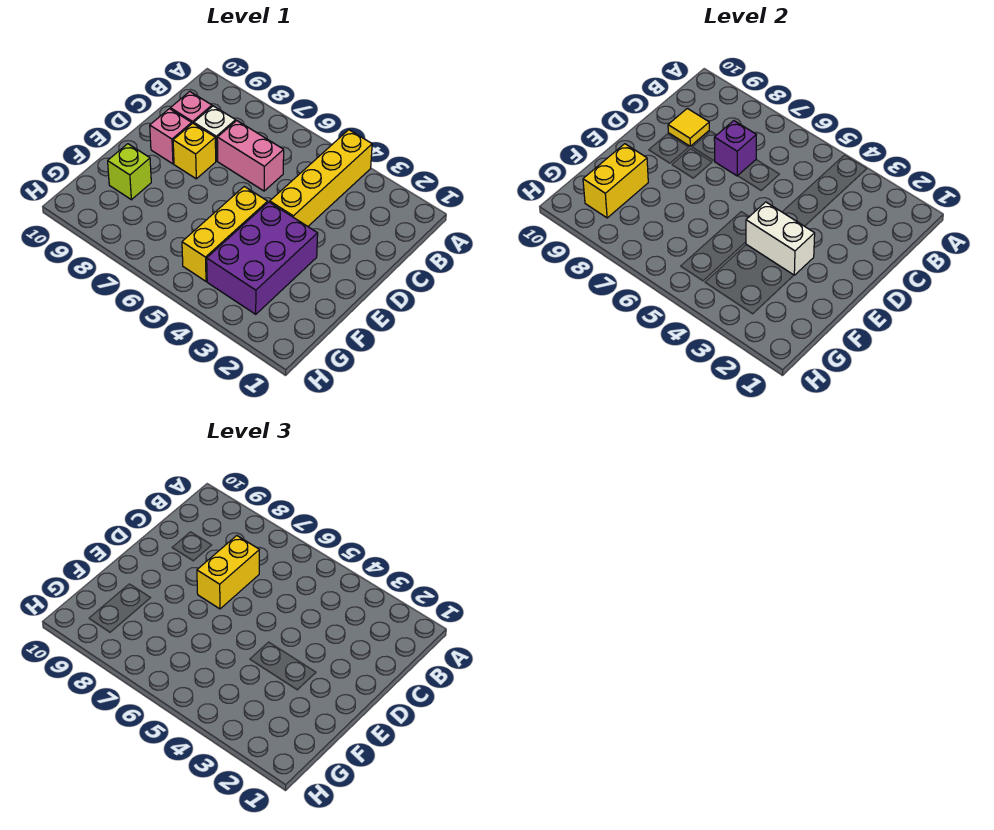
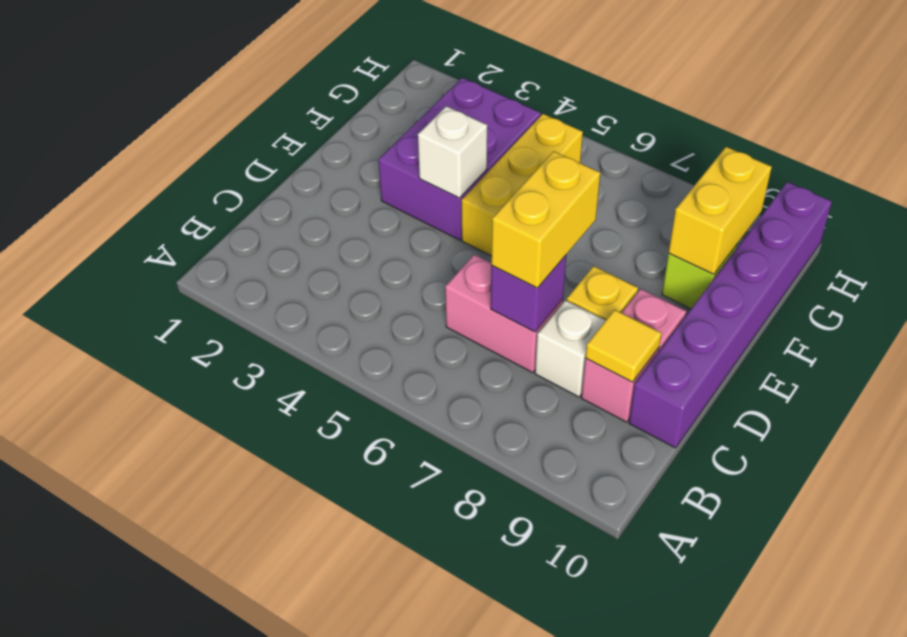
yellow brick A4:D4 level 1 -> none
none -> purple brick C10:H10 level 1
white brick E3:E4 level 2 -> white brick E4 level 2

